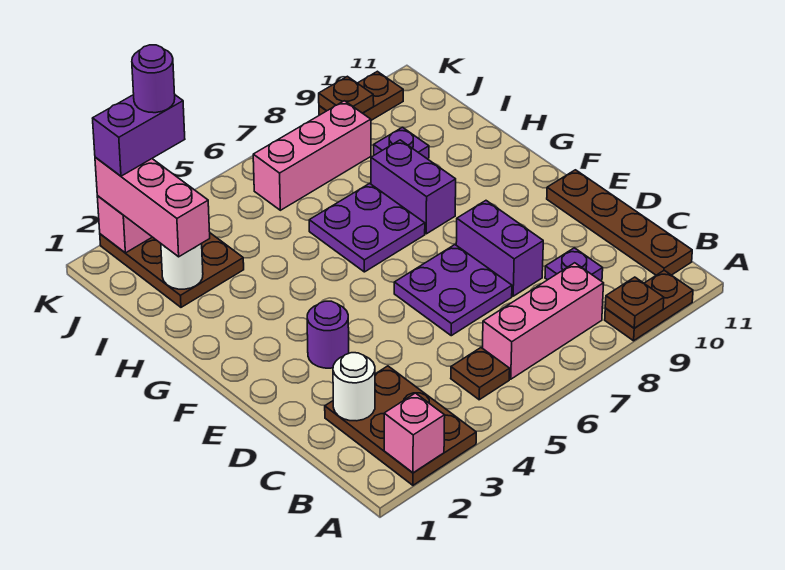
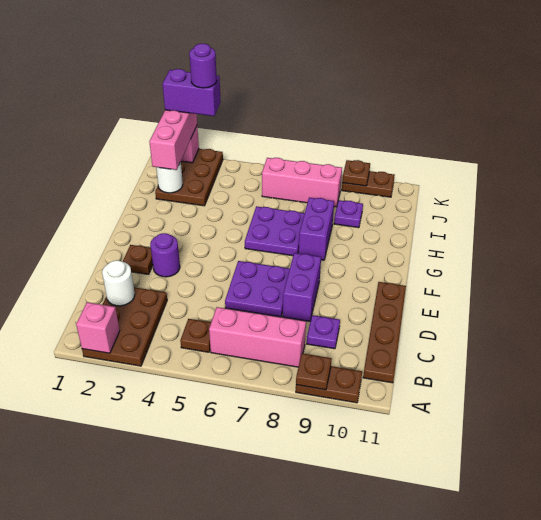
none -> brown plate E2 level 1

